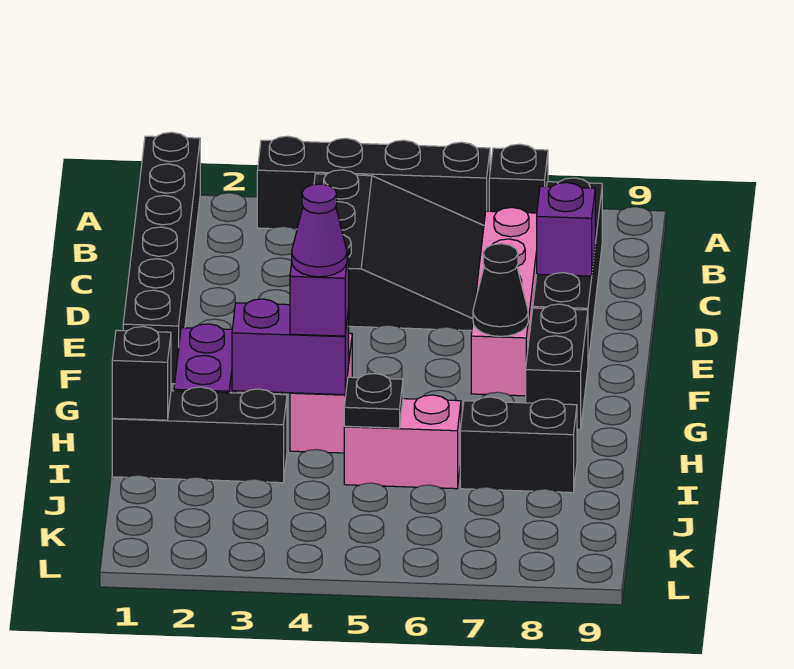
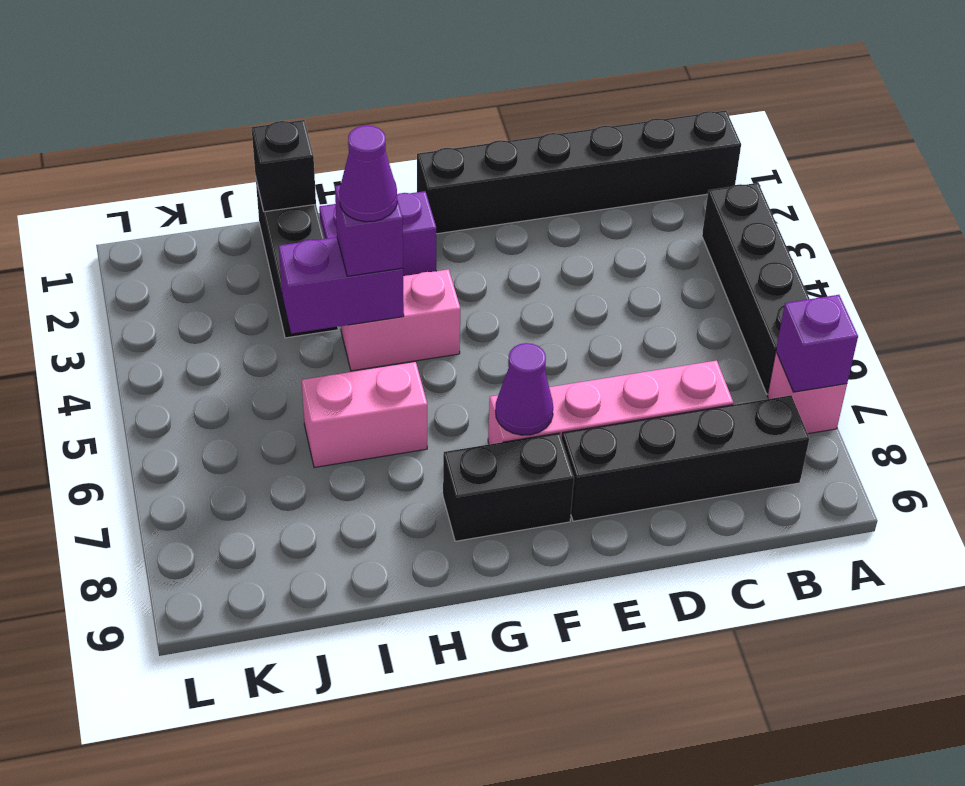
black brick A7 level 1 -> pink brick A7 level 1
black slope B4:D6 level 1 top 4 -> none
purple brick D8 level 2 -> purple brick A7 level 2
black cone F7 level 2 -> purple cone F7 level 2
purple brick H3:H4 level 2 -> purple brick H4:I4 level 2
pink brick I5:I6 level 1 -> pink brick H6:I6 level 1
black plate I5 level 2 -> none
black brick I7:I8 level 1 -> none

